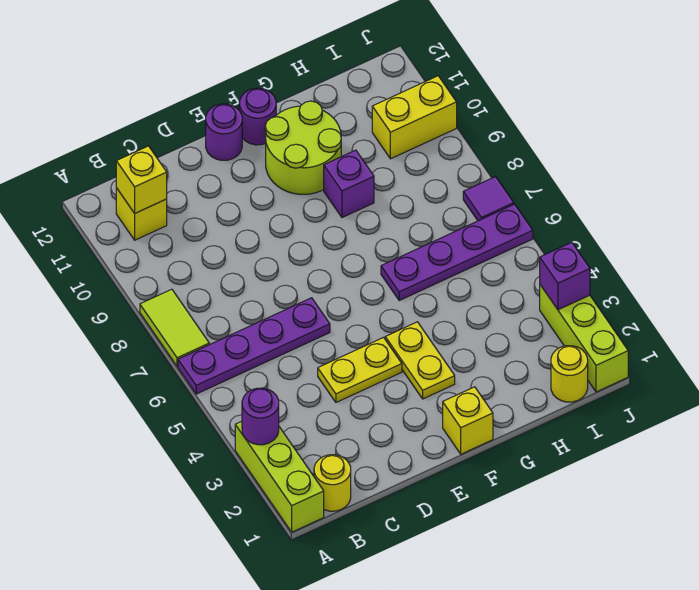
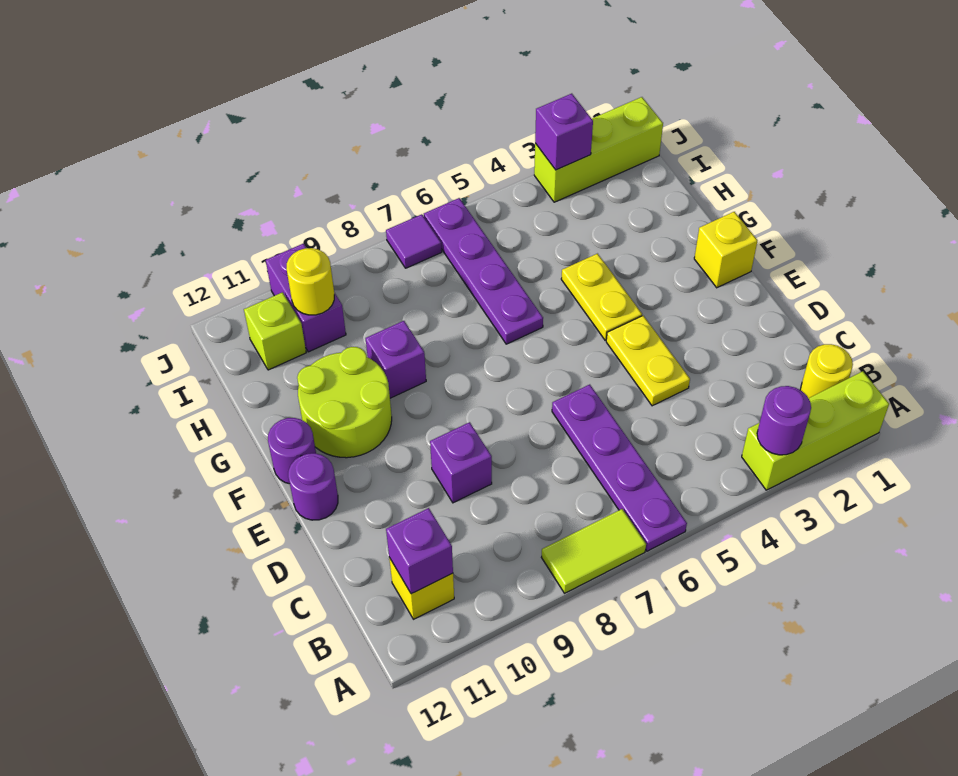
yellow brick B11 level 2 -> purple brick B11 level 2
none -> purple brick D9 level 1
yellow plate F3:F4 level 1 -> yellow plate F4:G4 level 1
yellow round brick I1 level 1 -> yellow round brick I10 level 2
yellow brick I10:J10 level 1 -> purple brick I10:J10 level 1
none -> lime brick I11 level 1

